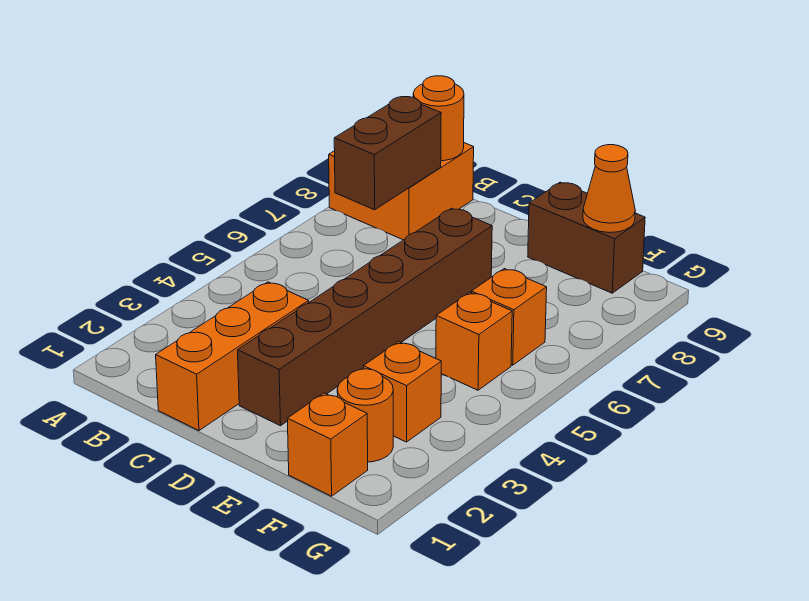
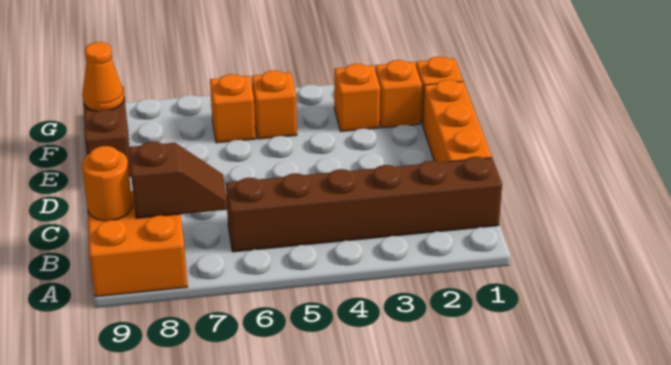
brown brick B7:B8 level 2 -> brown slope B7:B8 level 2 top 8
orange brick C1:C3 level 1 -> orange brick C1:E1 level 1
brown brick D2:D7 level 1 -> brown brick B1:B6 level 1
orange round brick F2 level 1 -> orange brick F2 level 1

